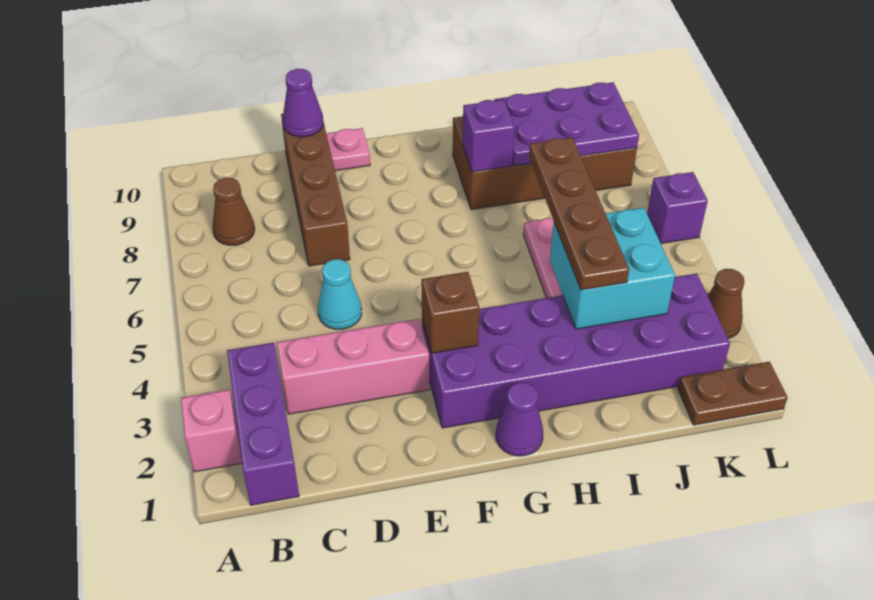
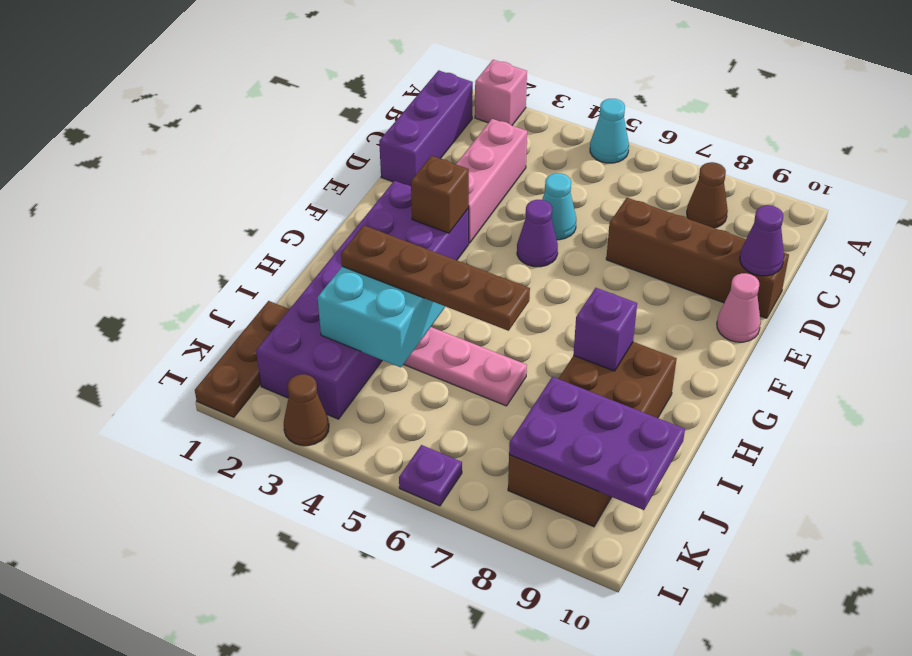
none -> cyan cone A5 level 1
purple brick B1:B3 level 1 -> purple brick B1:D1 level 1
pink plate E10 level 1 -> pink cone E10 level 1
purple cone G1 level 1 -> purple cone E5 level 1
purple plate I8:K9 level 2 -> purple plate J8:K10 level 2
brown plate K1:L1 level 1 -> brown plate J1:L1 level 1
purple brick L6 level 1 -> purple plate L6 level 1

